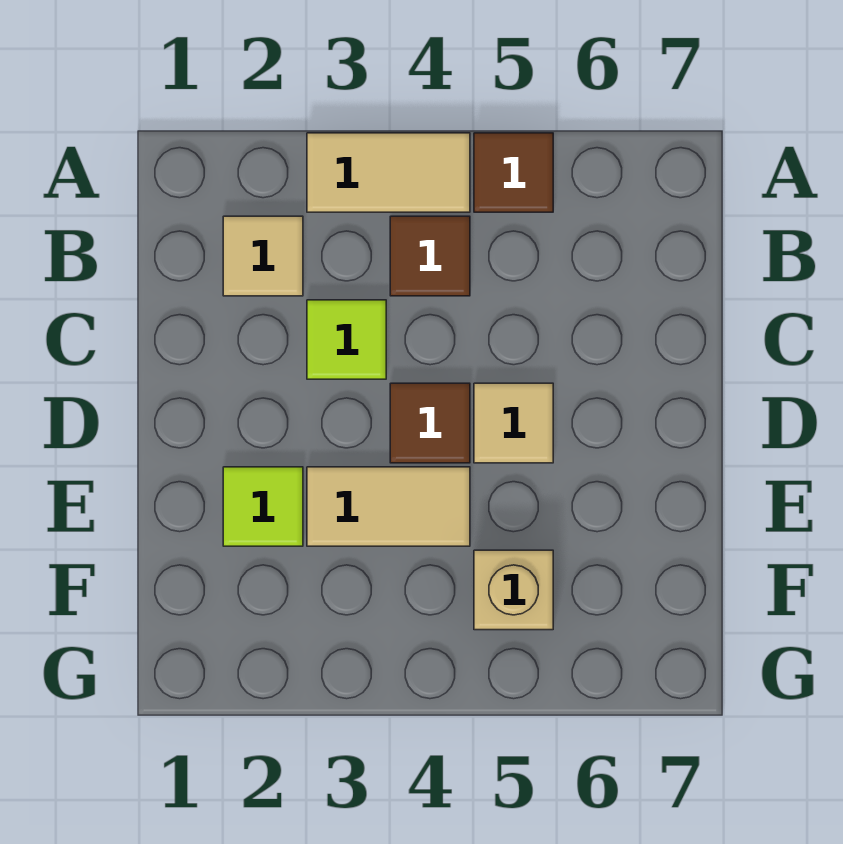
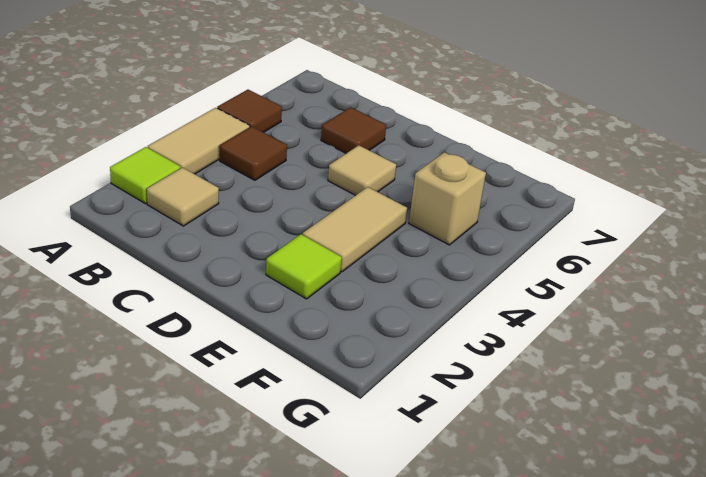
lime tile C3 level 1 -> lime tile A2 level 1
brown tile D4 level 1 -> brown tile C6 level 1

